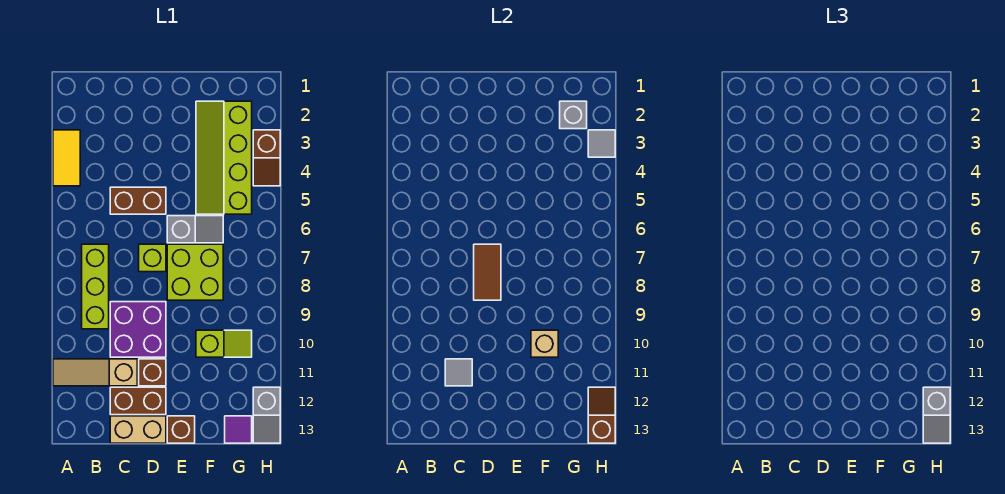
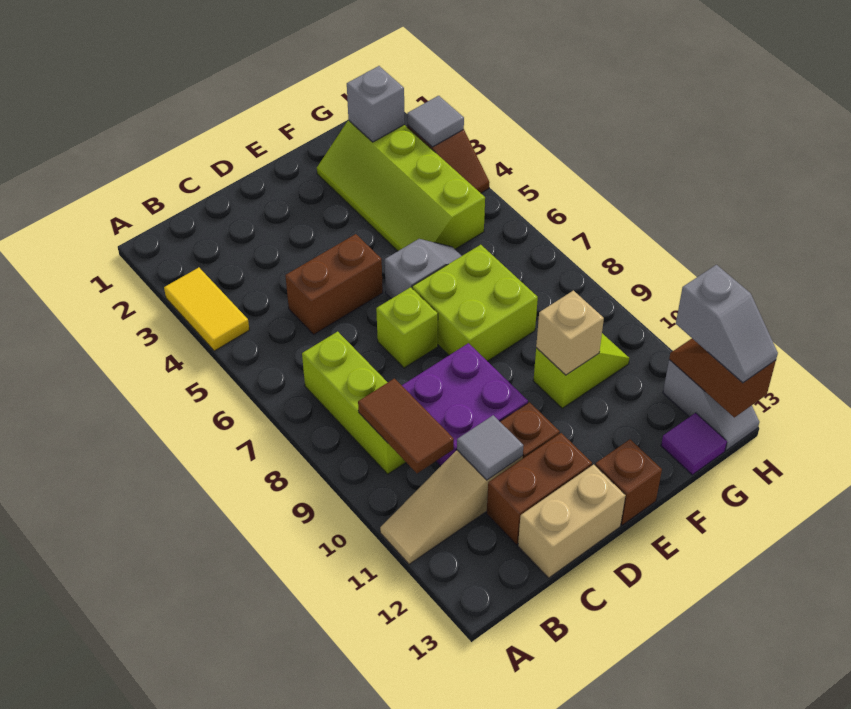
brown tile D7:D8 level 2 -> brown tile B9:B10 level 2

